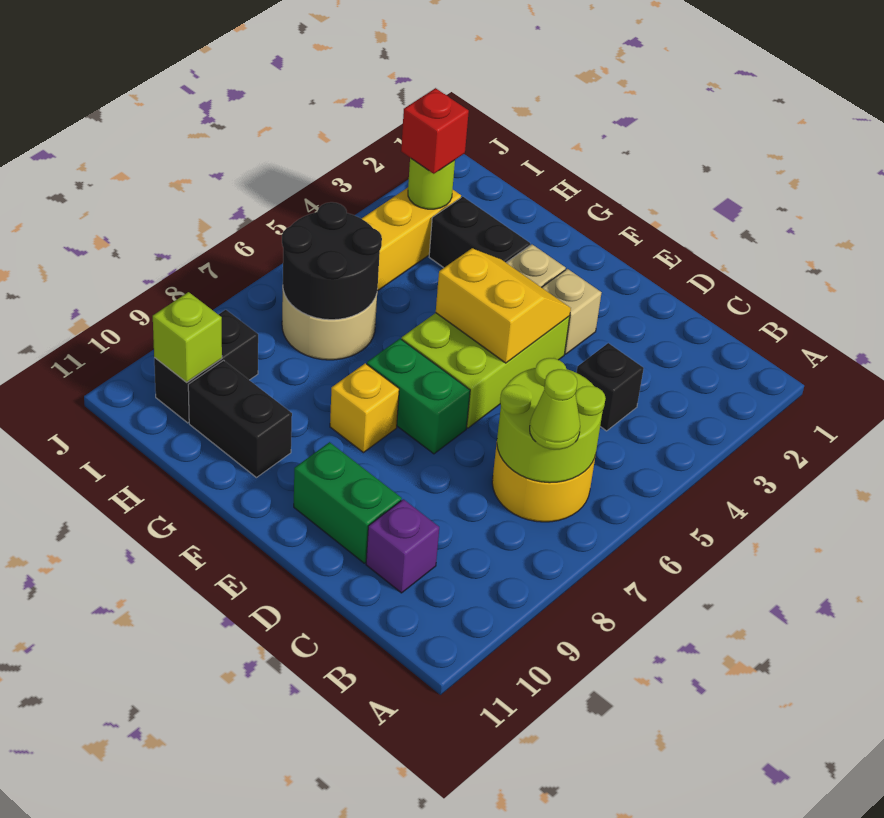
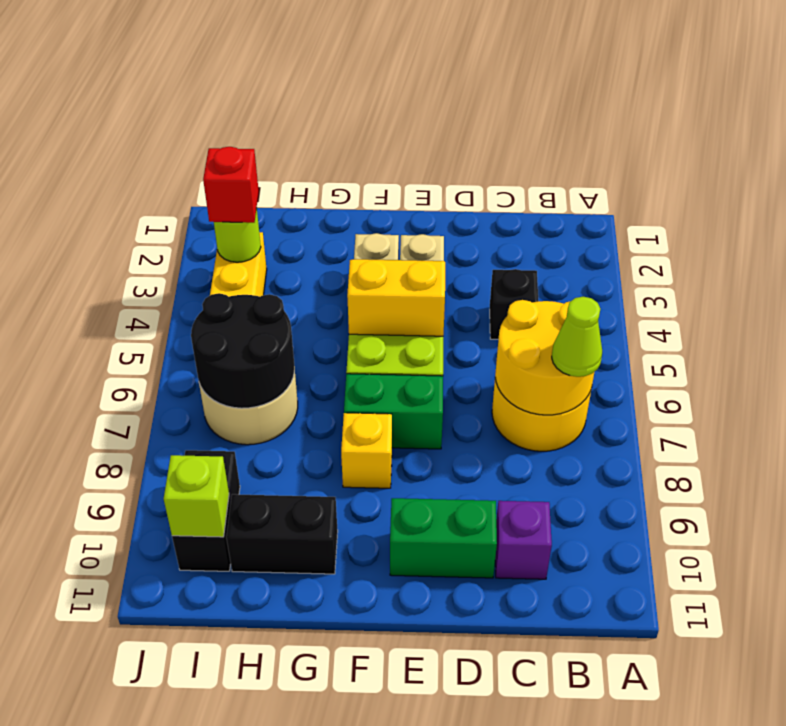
lime round brick B6:C7 level 2 -> yellow round brick B6:C7 level 2
black brick G3:H3 level 1 -> none

